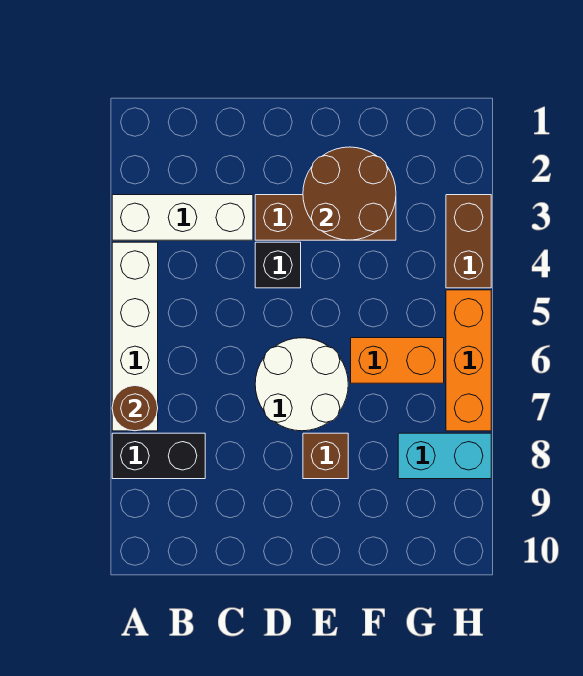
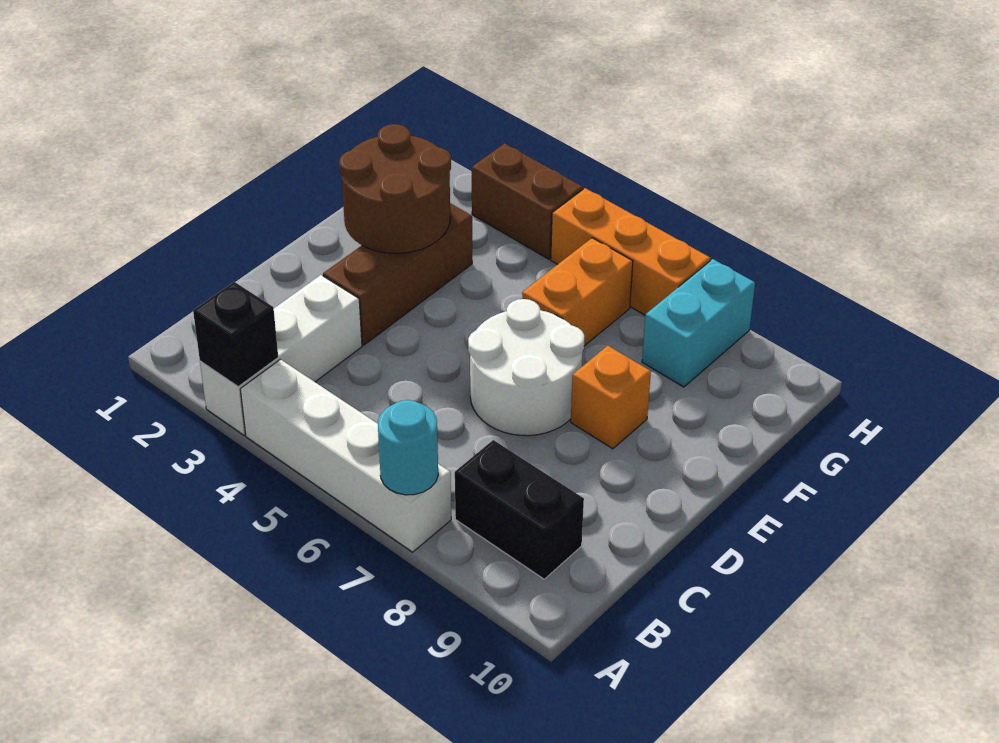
brown round brick A7 level 2 -> cyan round brick A7 level 2
black brick A8:B8 level 1 -> black brick B8:B9 level 1
black brick D4 level 1 -> black brick A3 level 2
brown brick E8 level 1 -> orange brick E8 level 1

